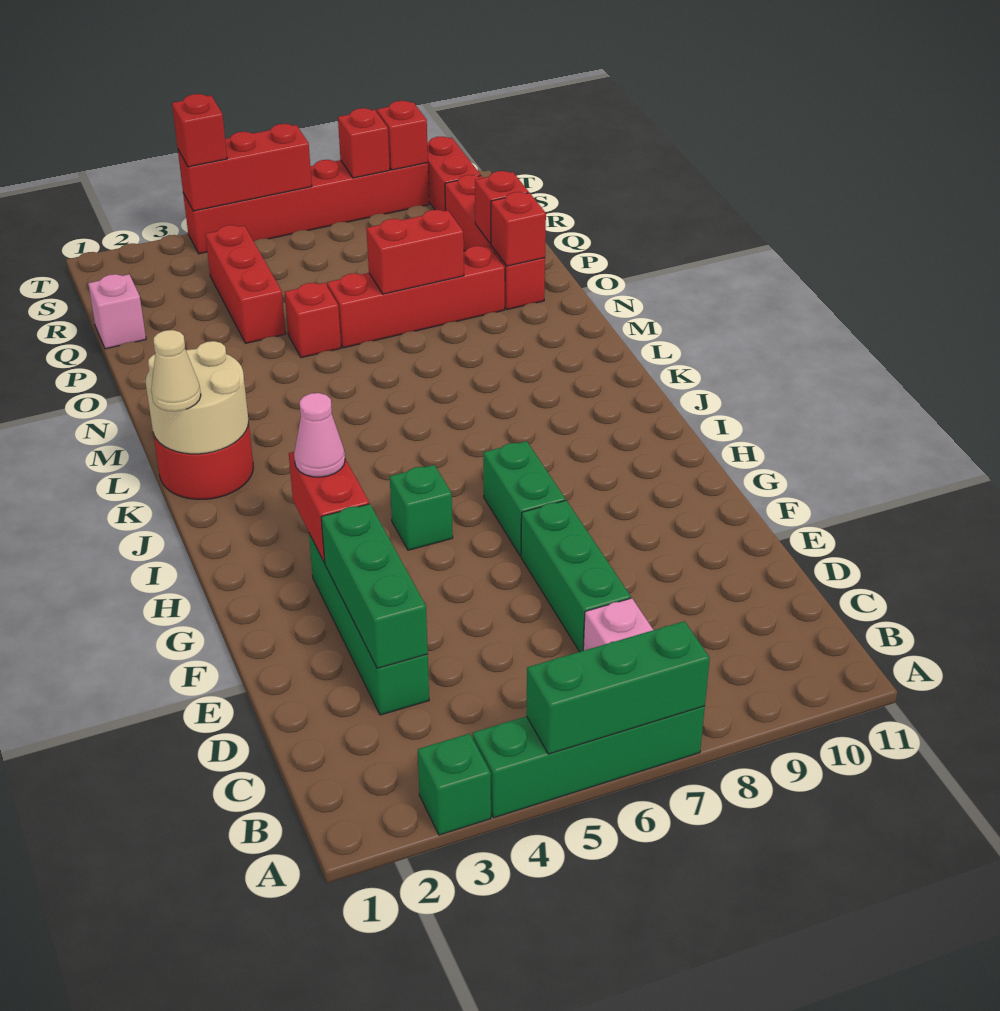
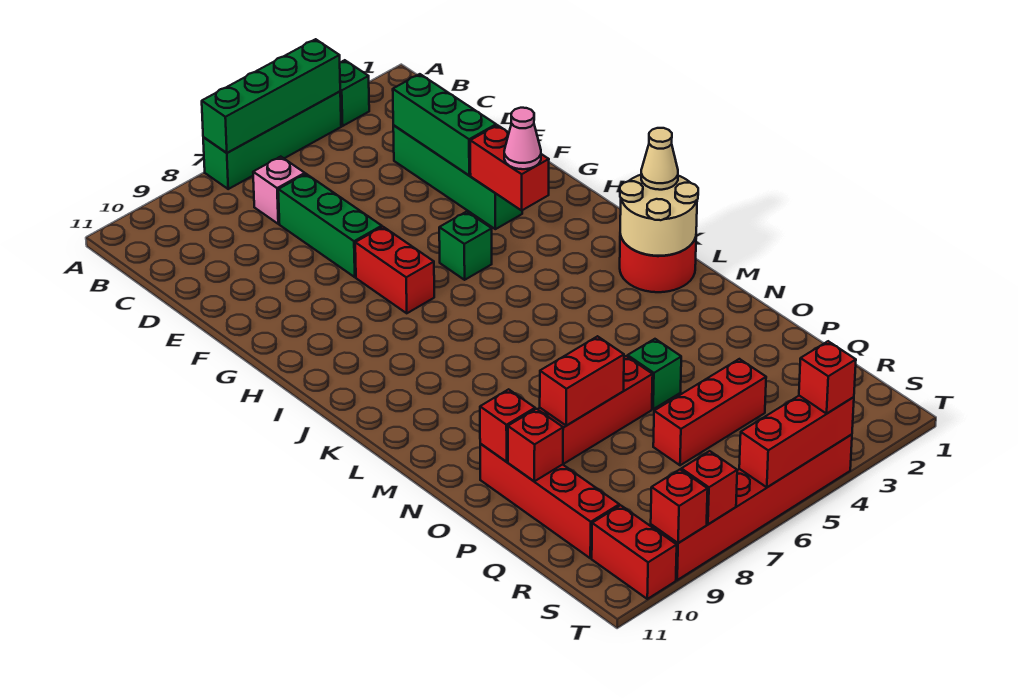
green brick A5:A7 level 2 -> green brick A4:A7 level 2
green brick G7:H7 level 1 -> red brick G7:H7 level 1
red brick O5 level 1 -> green brick O5 level 1
red brick P4:R4 level 1 -> red brick Q4:Q6 level 1
pink brick Q1 level 1 -> none

